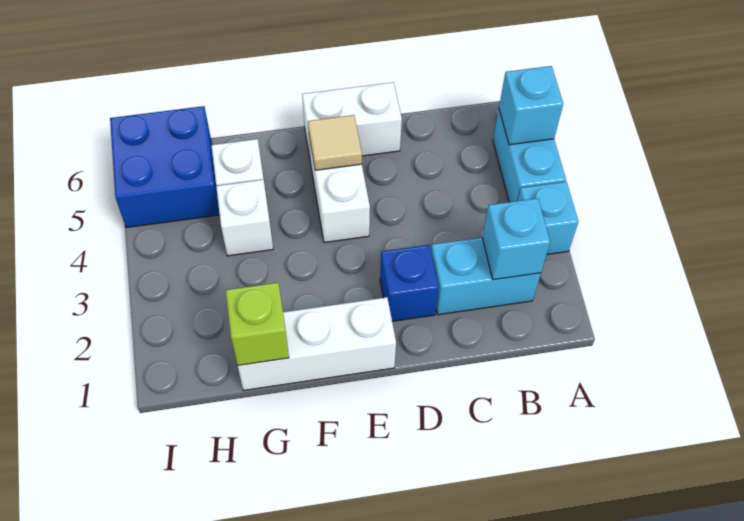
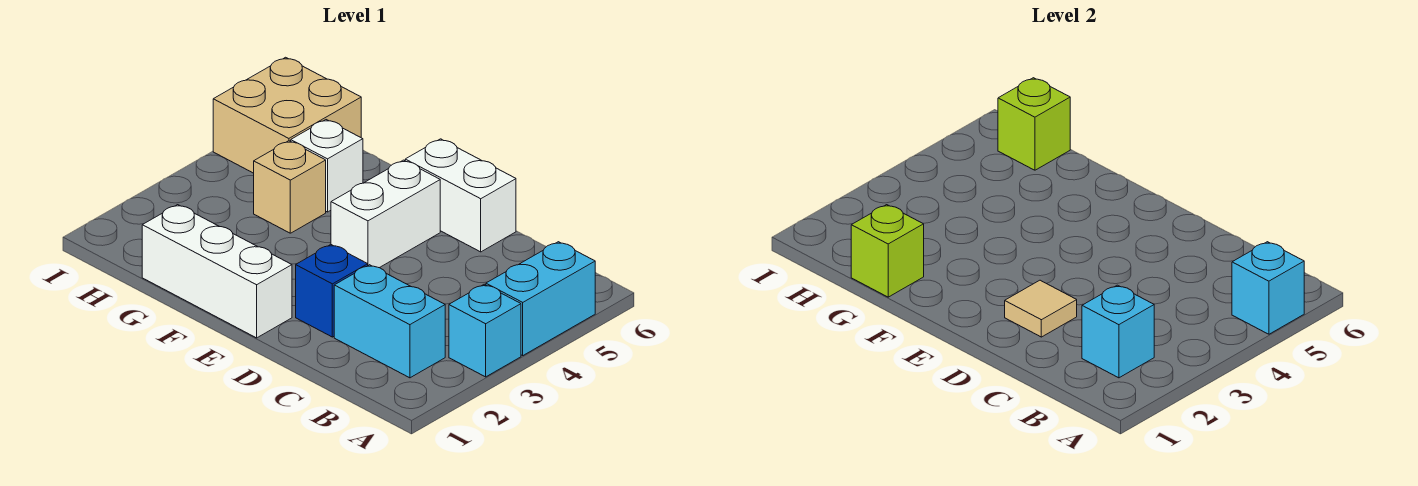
tan tile E5 level 2 -> tan tile D2 level 2
white brick G4 level 1 -> tan brick G4 level 1
blue brick H5:I6 level 1 -> tan brick H5:I6 level 1
none -> lime brick H6 level 2

